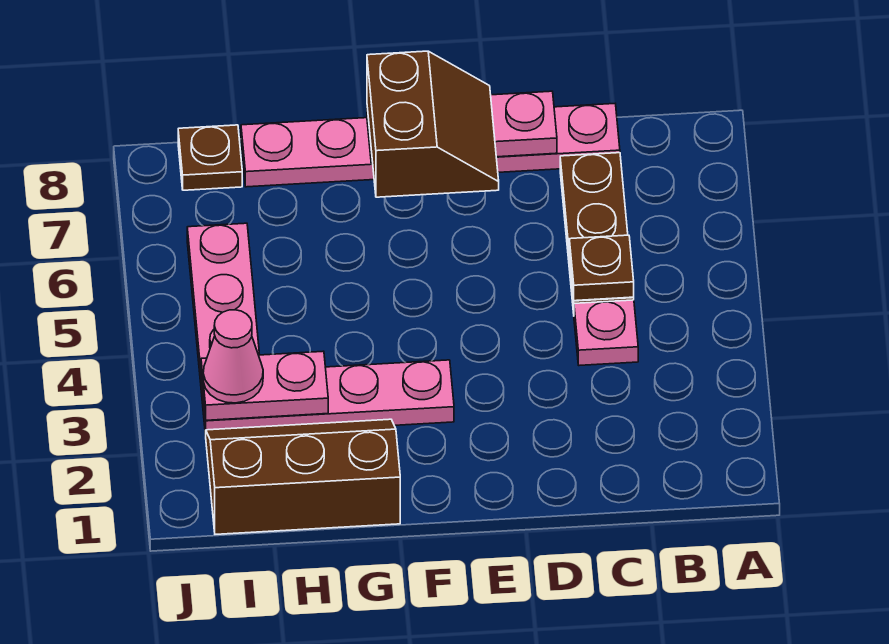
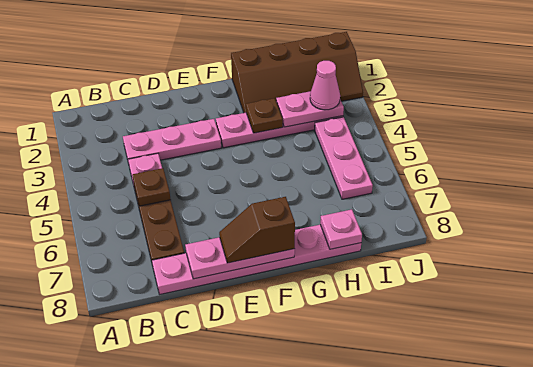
none -> pink plate C3:E3 level 1
brown slope E7:F8 level 3 top F -> brown slope E8:F8 level 3 top F
brown slope G1:I2 level 1 top 1 -> brown slope G1:J2 level 1 top 1
none -> pink plate H8 level 2
brown plate I8 level 1 -> brown plate G3 level 2

